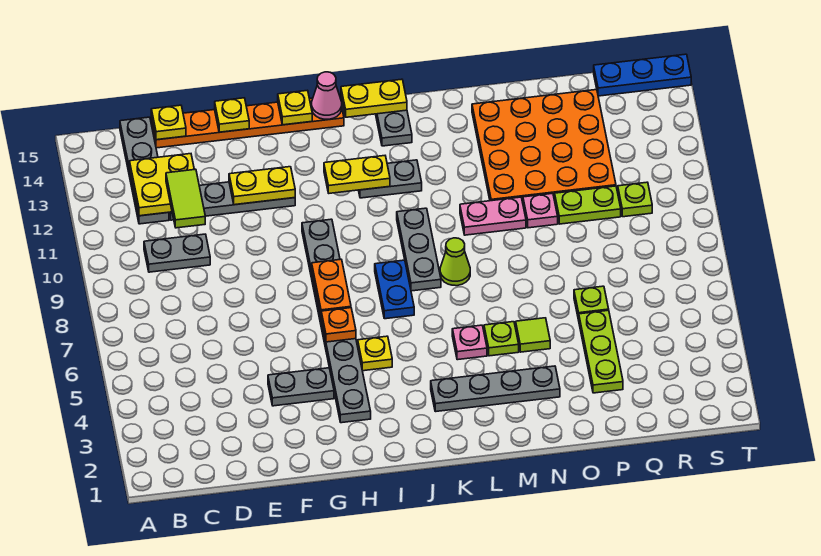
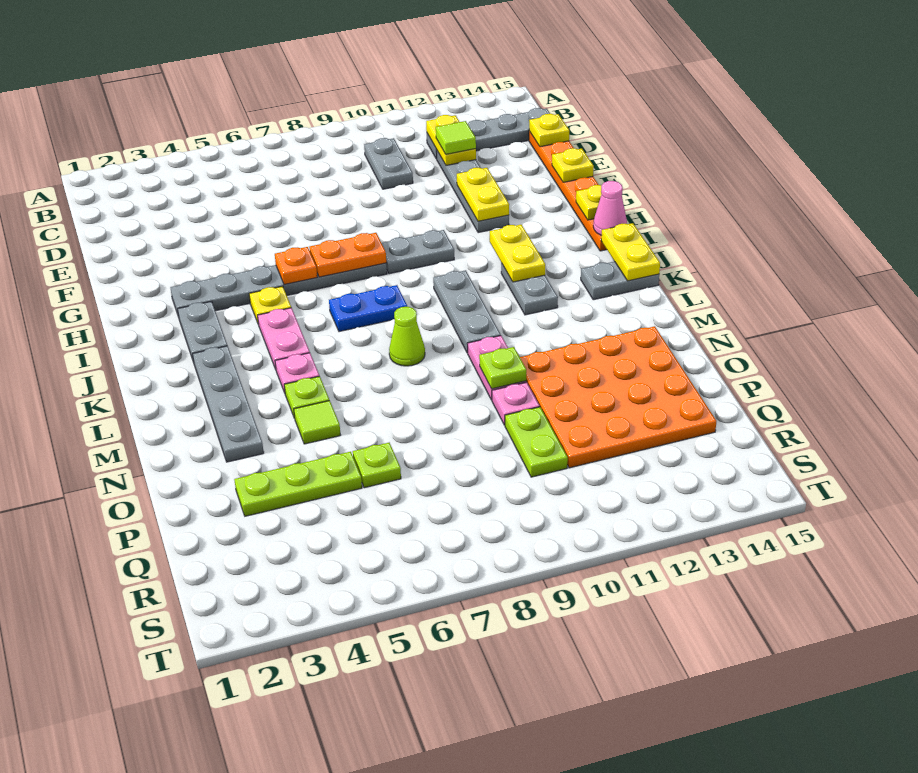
yellow plate C12:D13 level 2 -> yellow plate C12:D12 level 2
lime tile D11:D12 level 3 -> lime tile D12 level 3
grey plate F4:G4 level 1 -> grey plate I3:J3 level 1
none -> pink plate J5:K5 level 1
grey plate K8:K10 level 1 -> grey plate J10:L10 level 1
lime plate R10 level 1 -> lime plate N10 level 2
blue plate R15:T15 level 1 -> none

